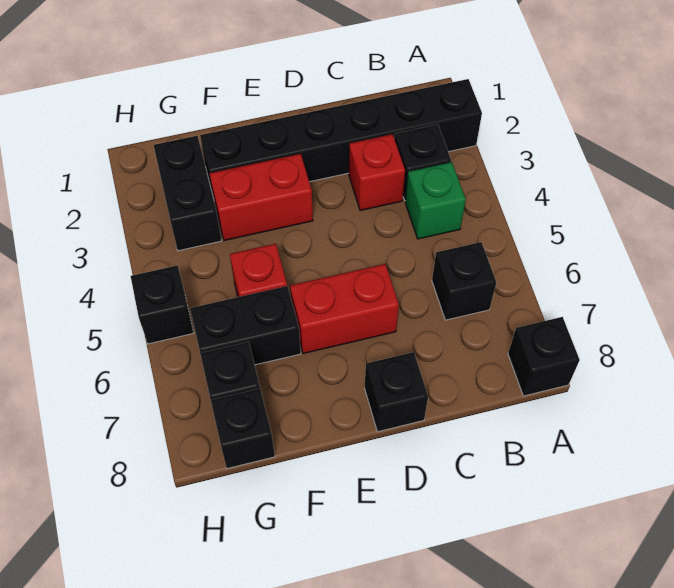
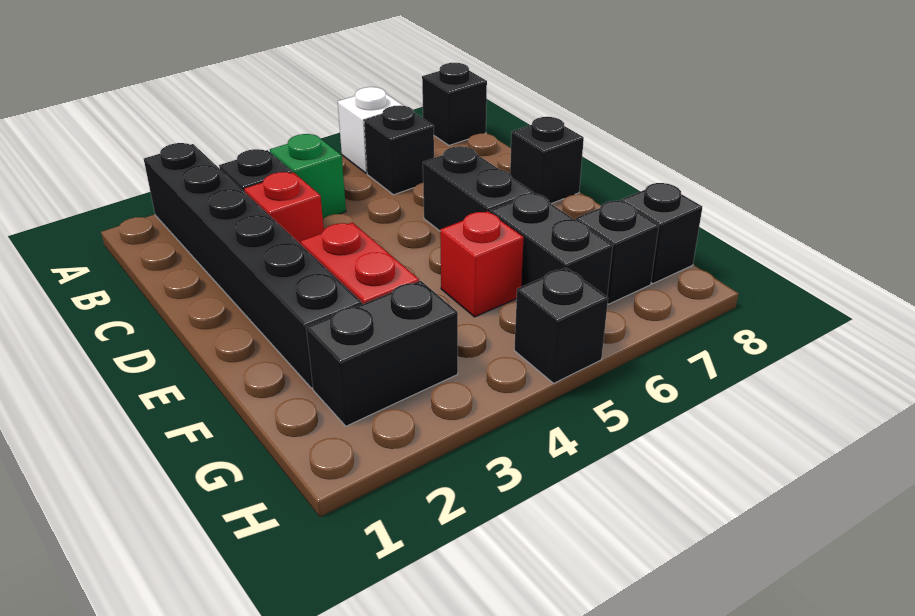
none -> white brick A6 level 1
red brick D6:E6 level 1 -> black brick D6:E6 level 1

